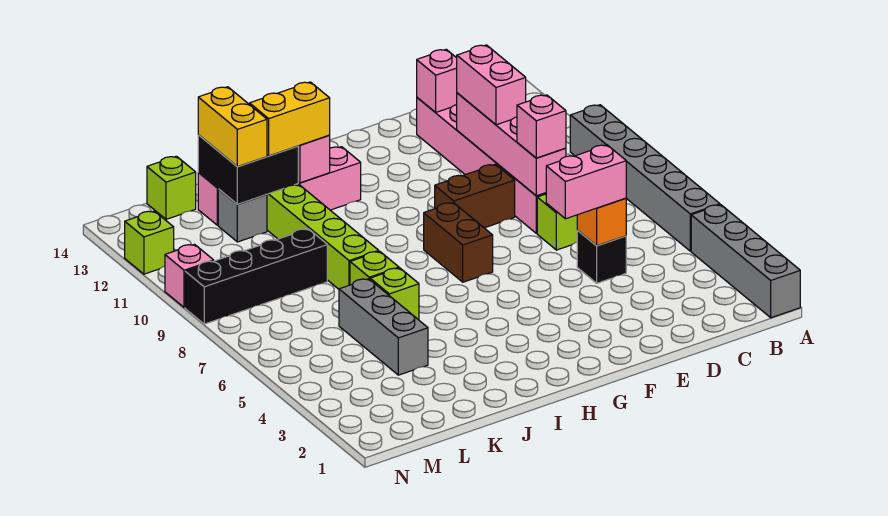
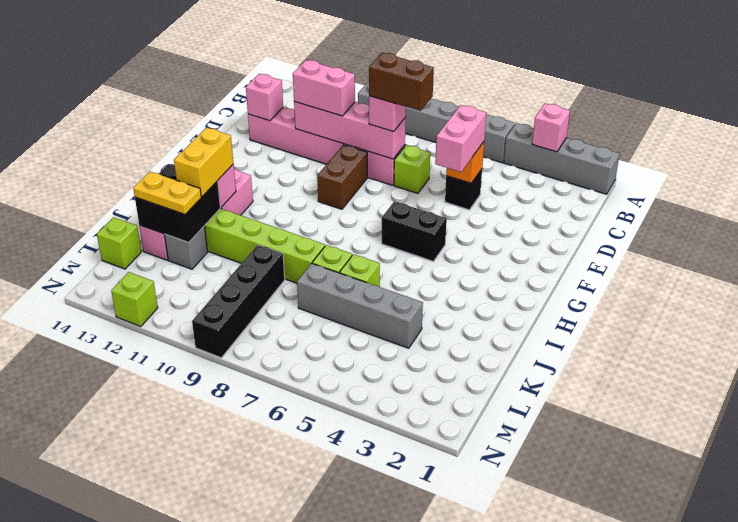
none -> black brick G5:G6 level 1
brown brick G7:G8 level 1 -> brown brick D7:D8 level 4
grey brick K4:K6 level 1 -> grey brick K4:K7 level 1
yellow brick K12:K13 level 3 -> yellow plate K12:K13 level 3
pink brick N10 level 1 -> pink brick A3 level 2

